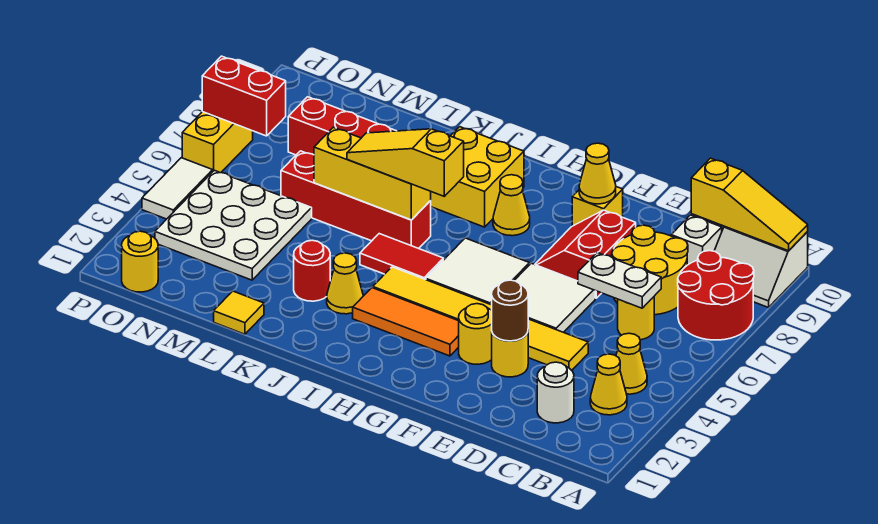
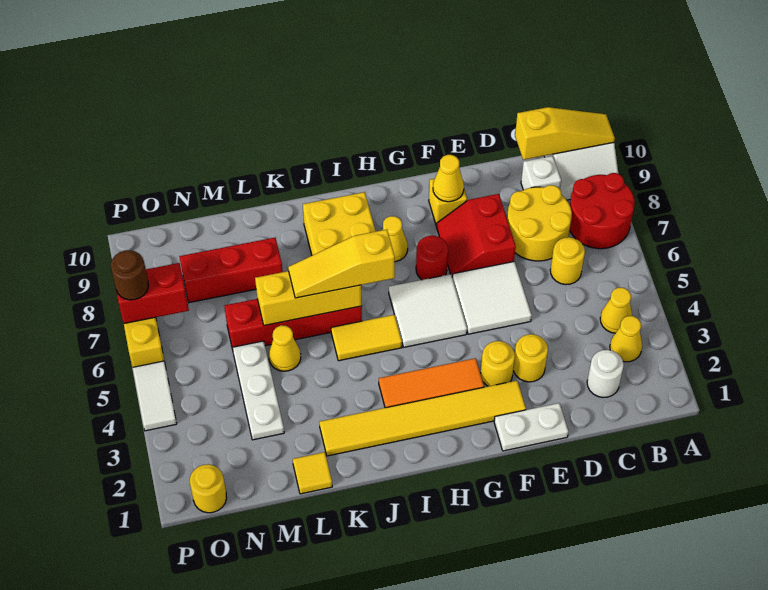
white plate C6:D6 level 2 -> white plate E1:F1 level 1
yellow tile D4:I4 level 1 -> yellow tile F2:K2 level 1
brown round brick E3 level 2 -> brown round brick P7 level 3
red tile I5:J5 level 1 -> yellow tile I5:J5 level 1
yellow cone J3 level 1 -> yellow cone L5 level 1
red round brick K3 level 1 -> red round brick G7 level 1
white plate M3:O5 level 1 -> white plate M3:M5 level 1

